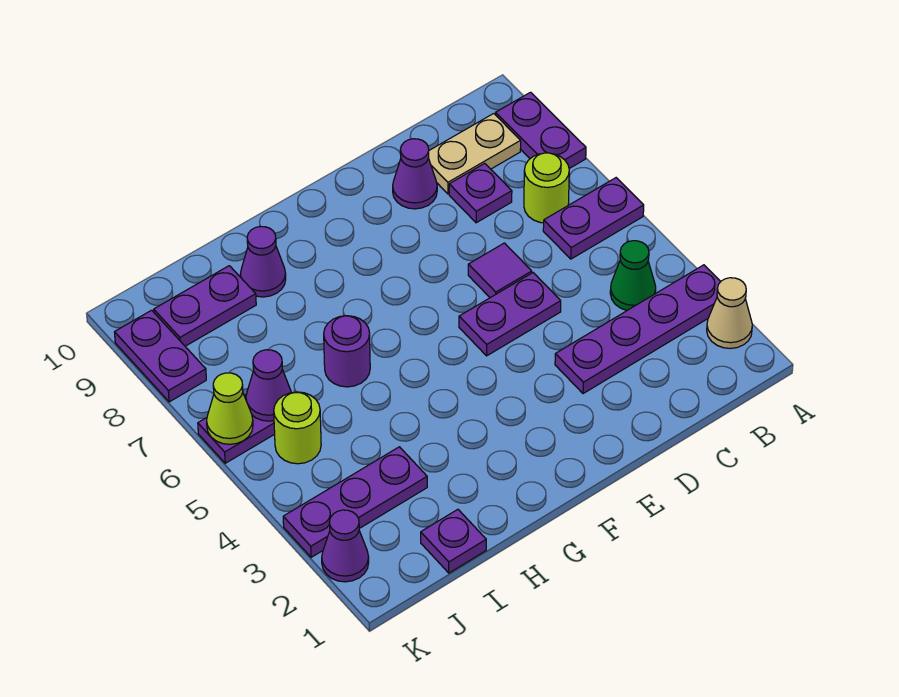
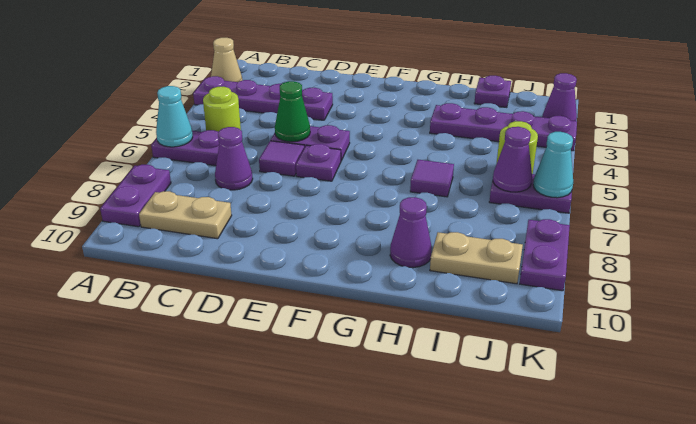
none -> cyan cone A6 level 2
green cone B4 level 1 -> green cone D5 level 2
lime round brick B7 level 1 -> lime round brick B5 level 1
purple plate C8 level 1 -> purple plate E6 level 1
purple cone D9 level 1 -> purple cone C7 level 1
purple round brick H6 level 1 -> purple tile H6 level 1
purple plate I3:K3 level 1 -> purple plate H3:K3 level 1
purple plate I9:J9 level 1 -> tan plate I9:J9 level 1
lime cone K6 level 2 -> cyan cone K6 level 2

